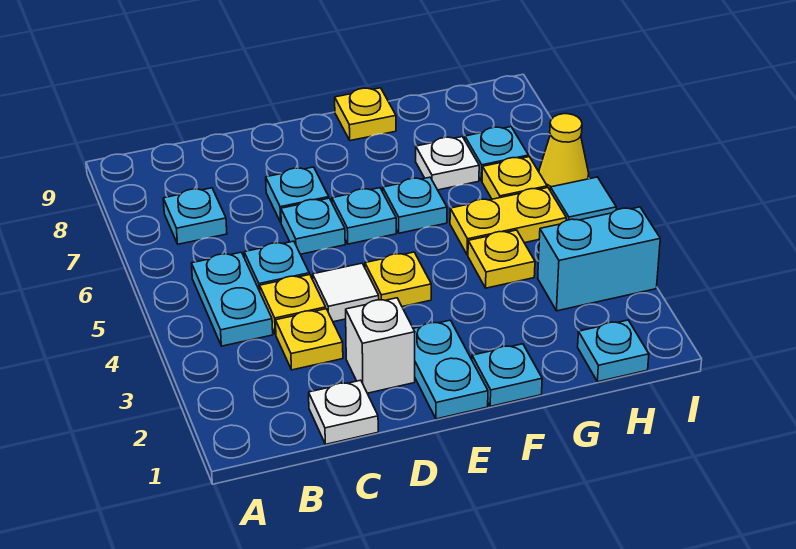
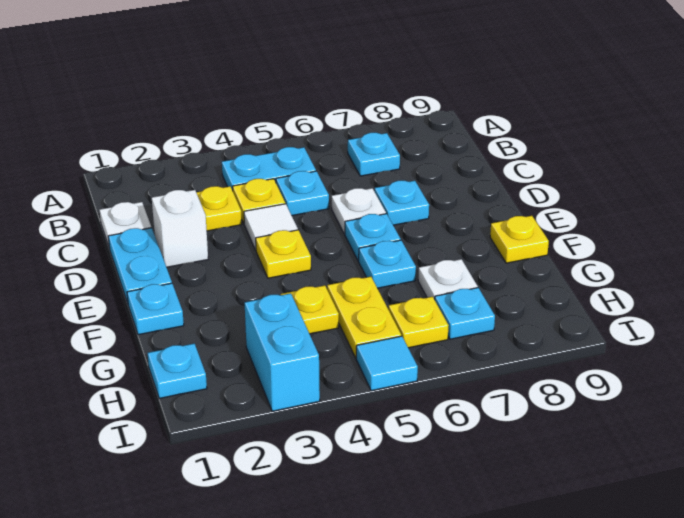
cyan plate D6 level 1 -> white plate D6 level 1
cyan plate E1:E2 level 1 -> cyan plate D1:E1 level 1
yellow cone I6 level 1 -> none

